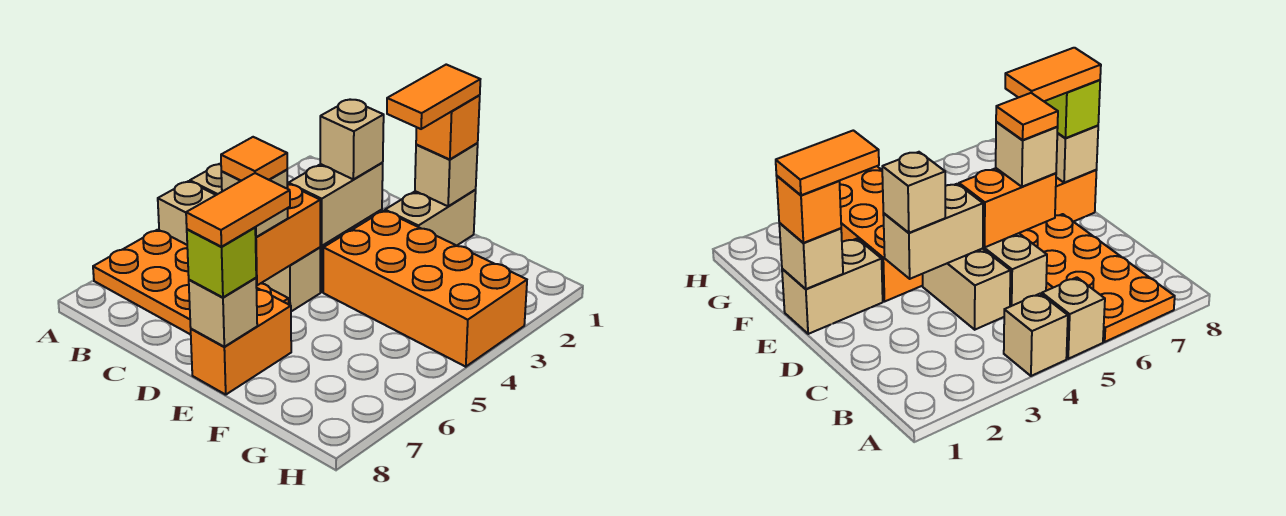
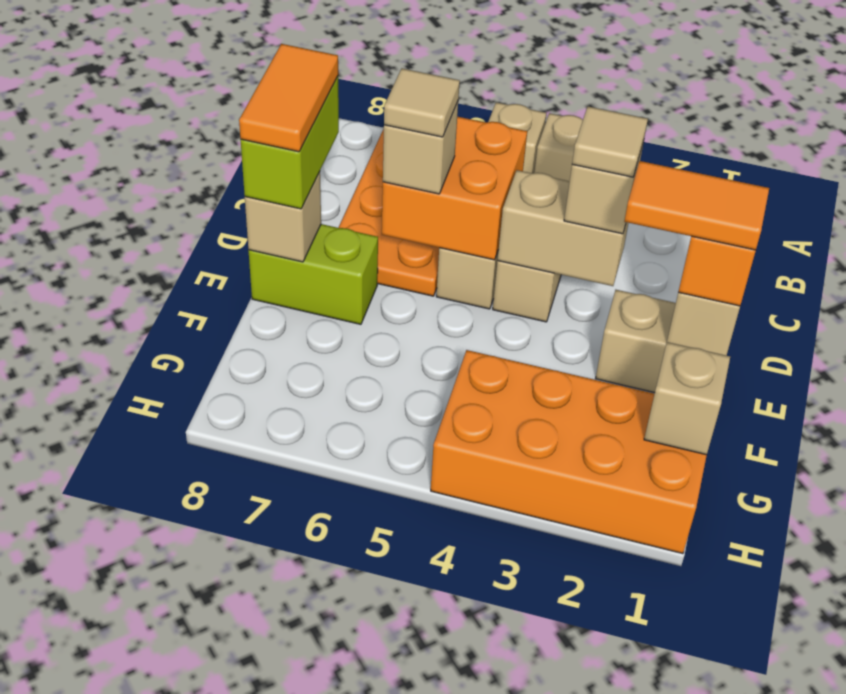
none -> tan tile D3 level 4
orange brick D5:D6 level 2 -> orange brick C5:D6 level 2
orange tile D6 level 4 -> tan tile D6 level 4
orange brick E3:H4 level 1 -> orange brick G1:H4 level 1
orange brick E7:E8 level 1 -> lime brick E7:E8 level 1
orange tile E7:E8 level 4 -> orange tile D8:E8 level 4
lime brick E8 level 3 -> lime brick D8:E8 level 3
none -> tan brick G1 level 2

